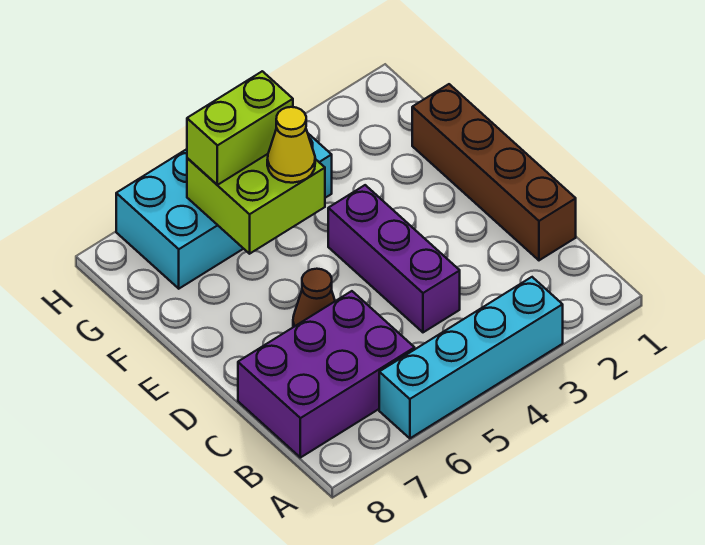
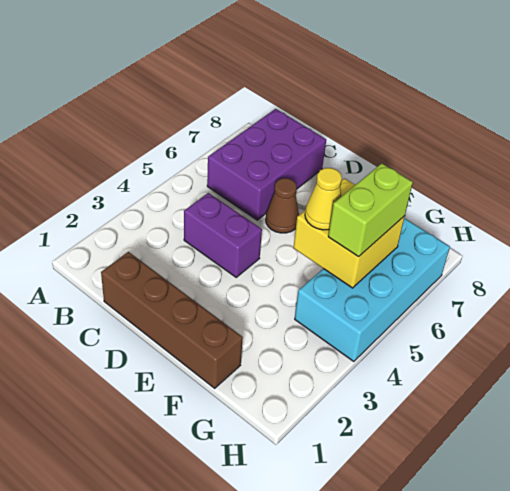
cyan brick A3:A6 level 1 -> none
purple brick C4:E4 level 1 -> purple brick C4:D4 level 1
lime brick F5:G6 level 2 -> yellow brick F5:G6 level 2

